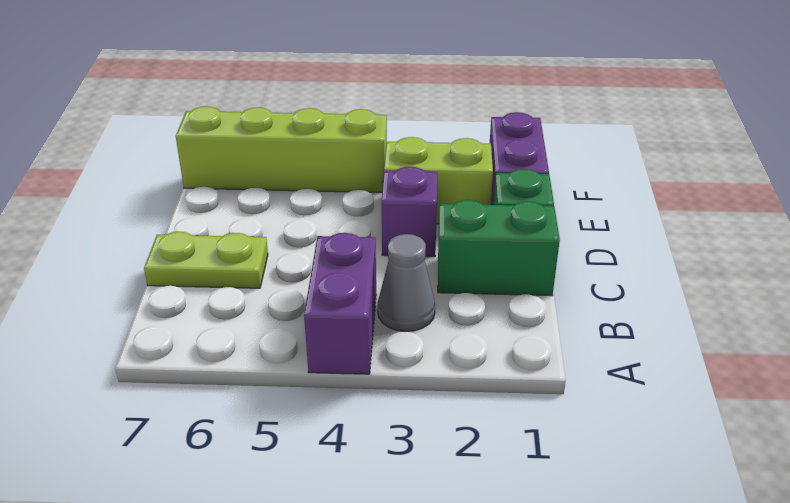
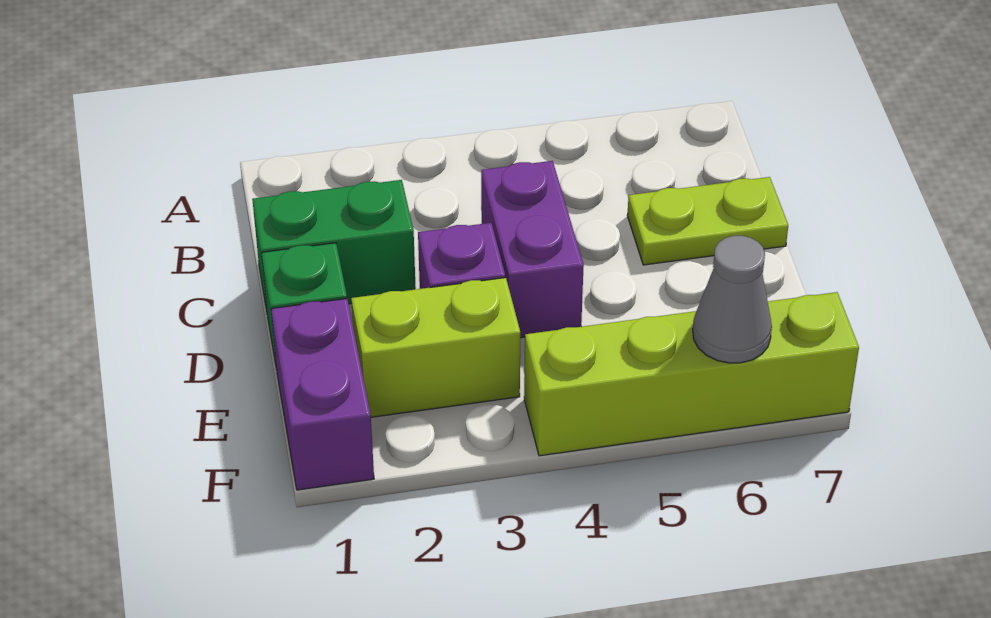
purple brick A4:B4 level 1 -> purple brick C4:D4 level 1
grey cone B3 level 1 -> grey cone F6 level 2

